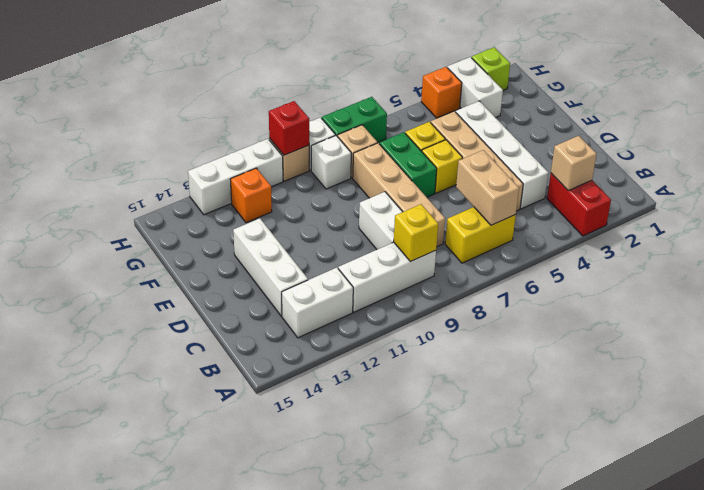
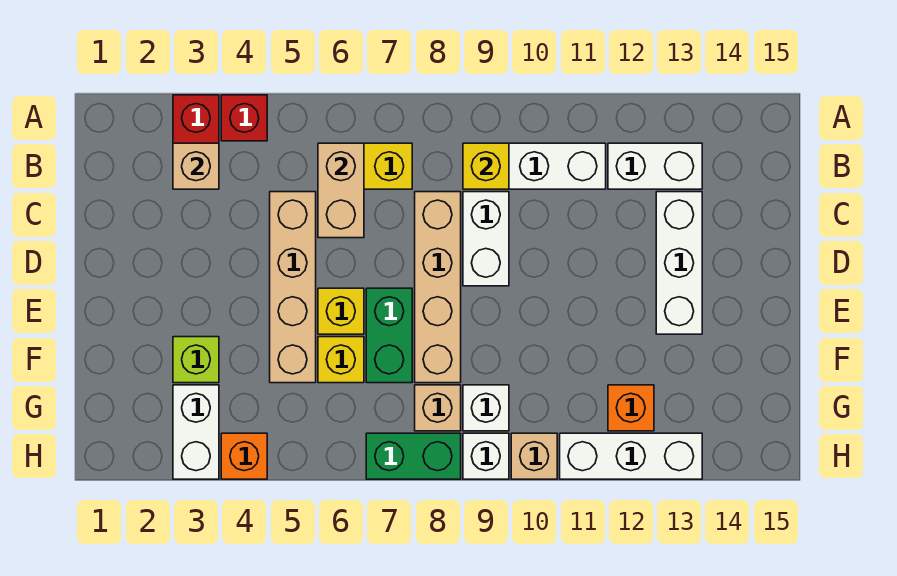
white brick C4:F4 level 1 -> none
lime brick H2 level 1 -> lime brick F3 level 1
red brick H10 level 2 -> red brick A4 level 1

